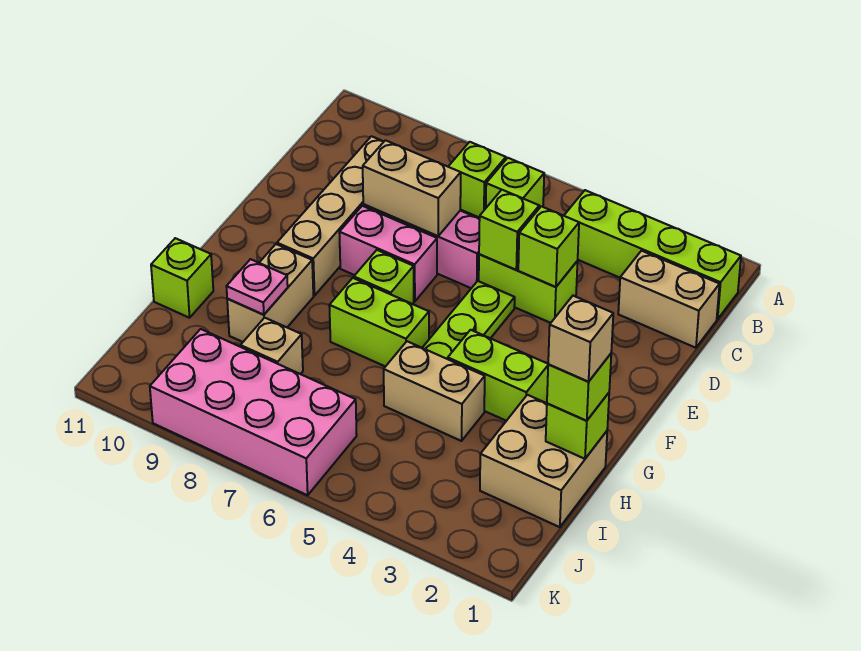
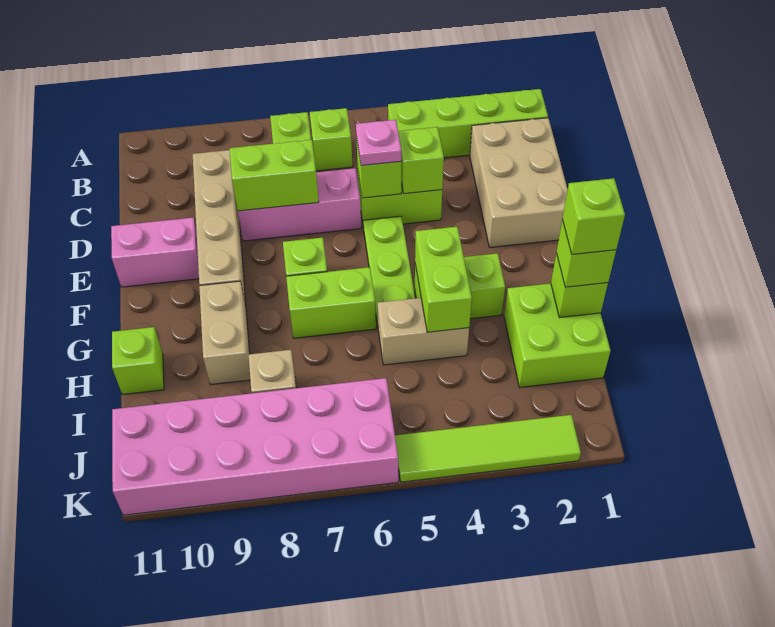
tan brick C1:C2 level 1 -> tan brick C1:E2 level 1
tan brick D7:D8 level 2 -> lime brick D7:D8 level 2
pink brick E7:E8 level 1 -> pink brick E10:E11 level 1
none -> lime brick G4:H4 level 2
tan brick H1:I2 level 1 -> lime brick H1:I2 level 1
tan brick H1 level 4 -> lime brick H1 level 4
pink plate H9 level 2 -> pink plate D5 level 3
pink brick J6:K9 level 1 -> pink brick J6:K11 level 1
none -> lime tile K2:K5 level 1

